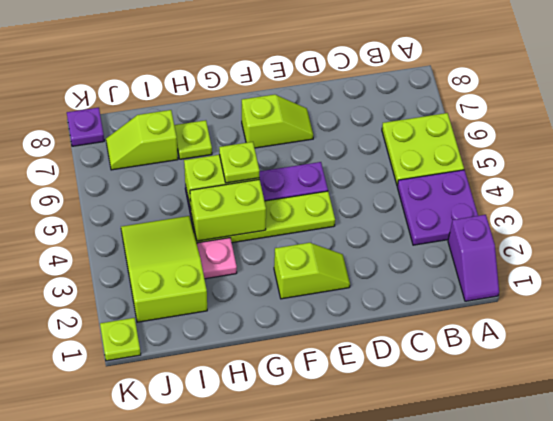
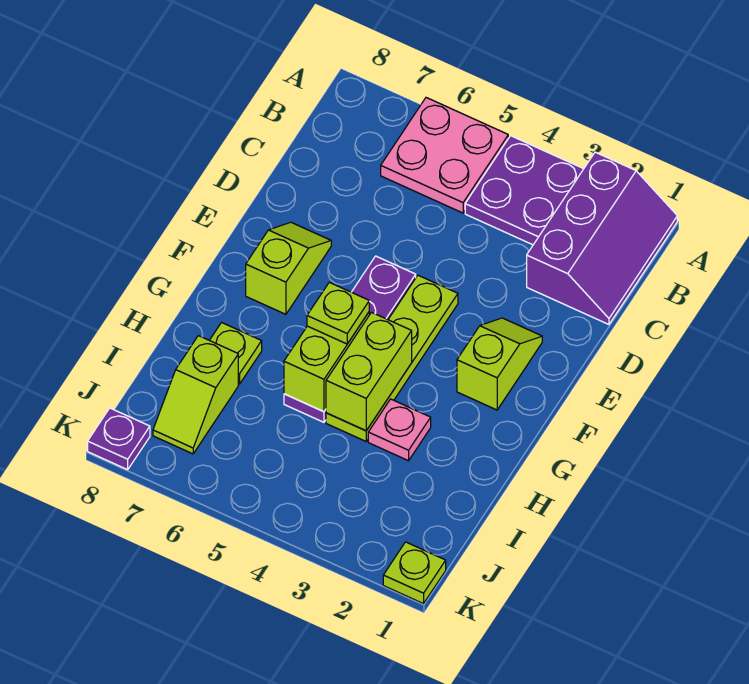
purple slope A1:A2 level 1 top 2 -> purple slope A1:C2 level 1 top 2
lime plate A5:B6 level 1 -> pink plate A5:B6 level 1
lime slope I2:J4 level 1 top 2 -> none

